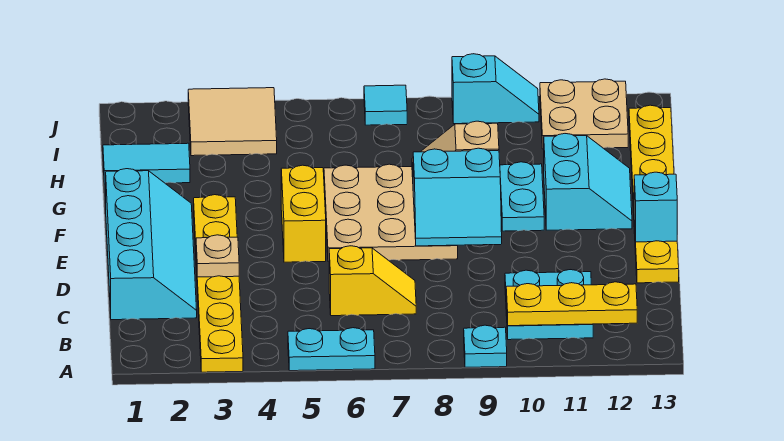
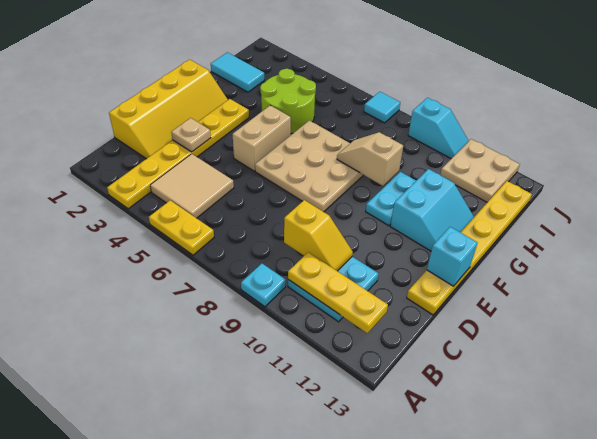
cyan plate A5:A6 level 1 -> yellow plate A5:A6 level 1
cyan slope C1:F2 level 1 top 1 -> yellow slope C1:F2 level 1 top 1
yellow slope C6:C7 level 1 top 6 -> yellow slope C9:C10 level 2 top 9
yellow brick E5:F5 level 1 -> tan brick E5:F5 level 1
cyan slope E8:F9 level 2 top F -> none
none -> lime round brick G4:H5 level 1
tan tile I3:J4 level 1 -> tan tile B4:C5 level 1

